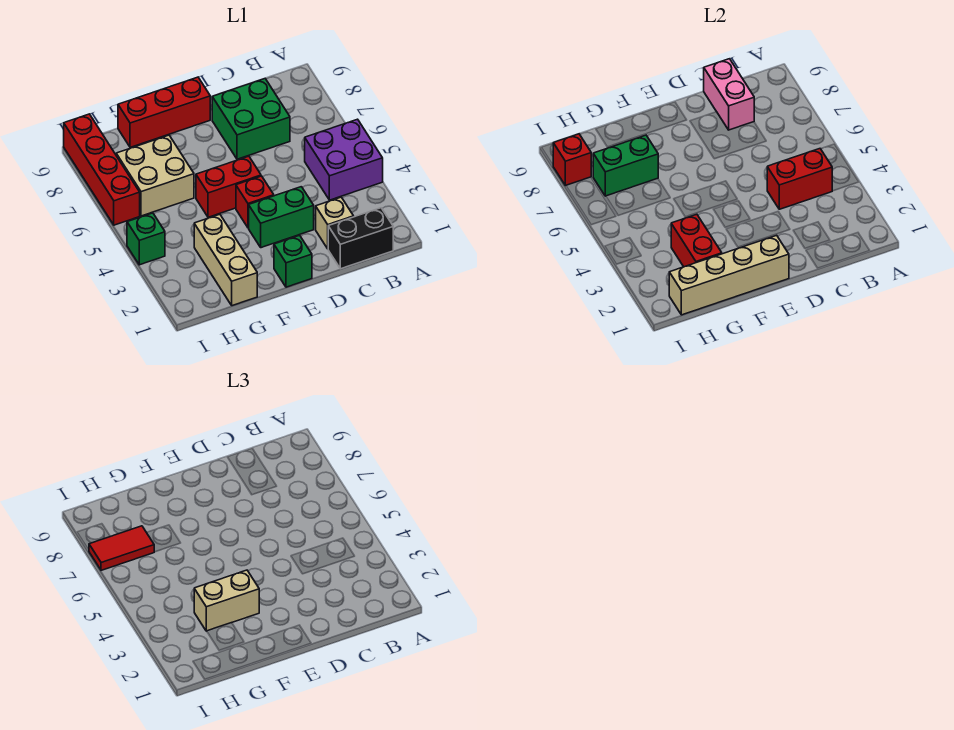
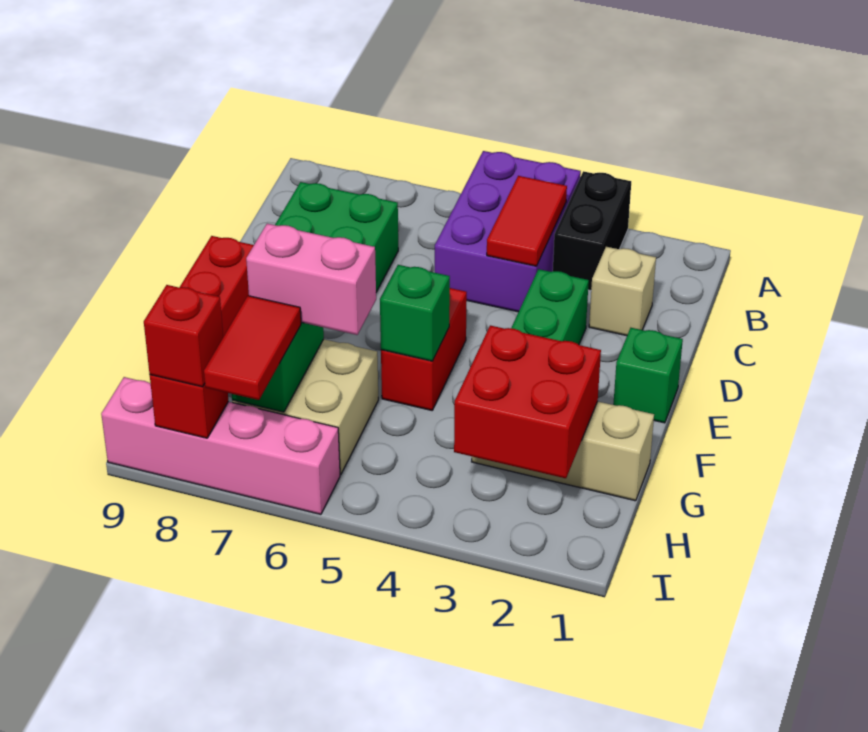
purple brick A4:B5 level 1 -> purple brick A4:C5 level 1
black brick B1:C1 level 1 -> black brick A3:B3 level 1
red brick B4:C4 level 2 -> red tile B4:C4 level 2
pink brick C8:C9 level 2 -> pink brick G6:G7 level 3
tan brick E1:H1 level 2 -> none
red brick E4 level 1 -> red brick I8 level 3
tan brick F3:G3 level 3 -> none
red brick G2:G3 level 2 -> red brick G2:H3 level 2
green brick I4 level 1 -> green brick F5 level 2
red brick I6:I9 level 1 -> pink brick I6:I9 level 1

